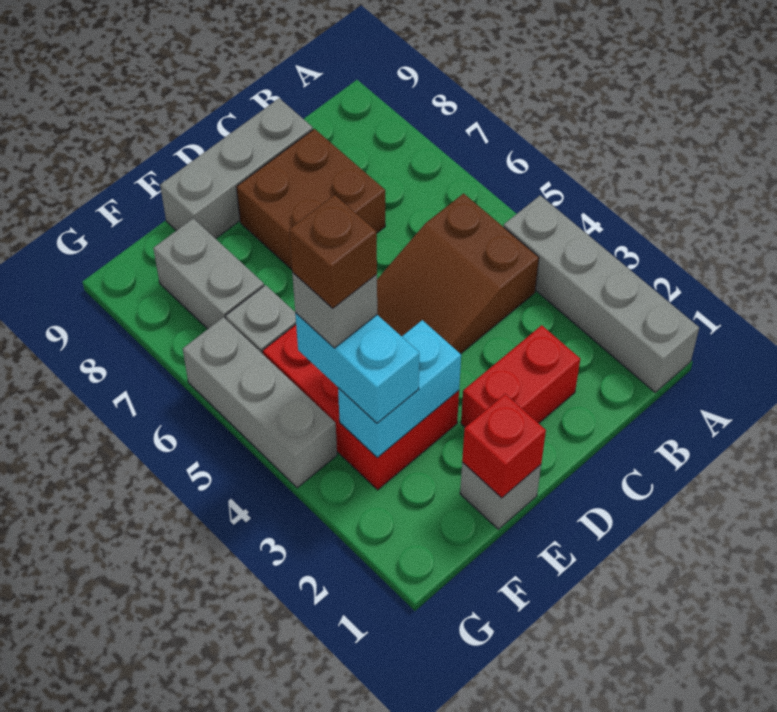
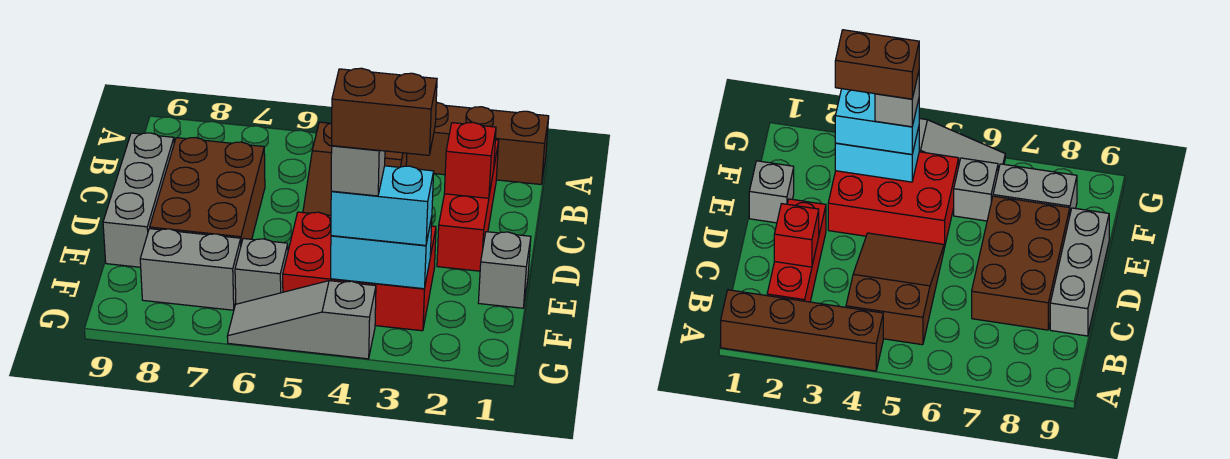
grey brick A1:A4 level 1 -> brown brick A1:A4 level 1
red brick C2:D2 level 1 -> red brick B2:D2 level 1
brown brick C7:D8 level 1 -> brown brick C7:E8 level 1
red brick E1 level 2 -> red brick C2 level 2
cyan brick E3:F3 level 2 -> cyan brick F3:F4 level 2
brown brick F4 level 5 -> brown brick F3:F4 level 5
grey brick G4:G6 level 1 -> grey slope G4:G6 level 1 top 4

